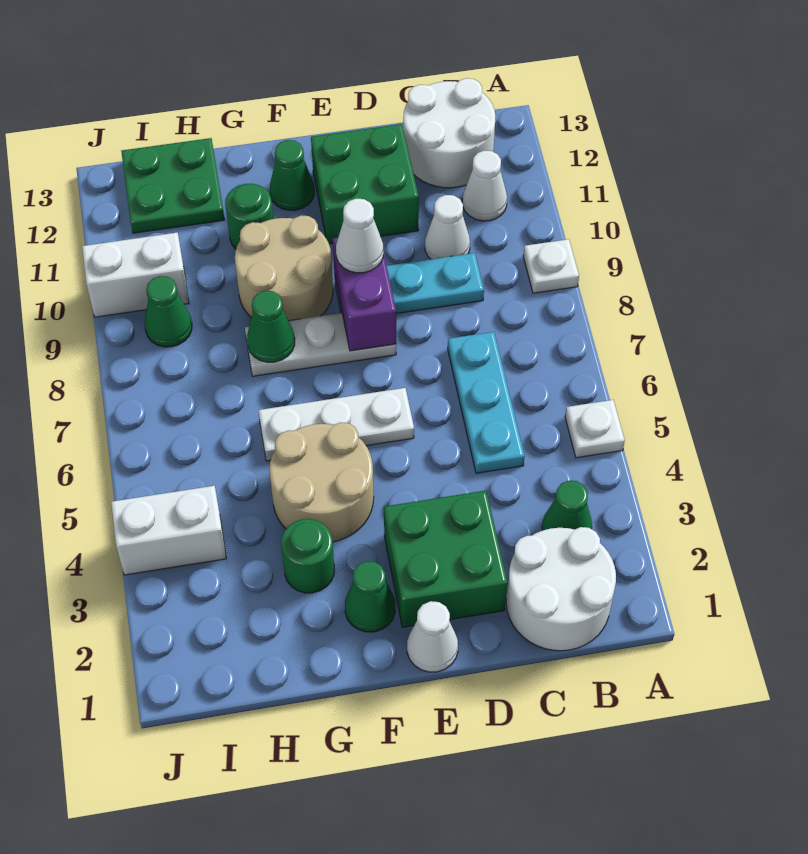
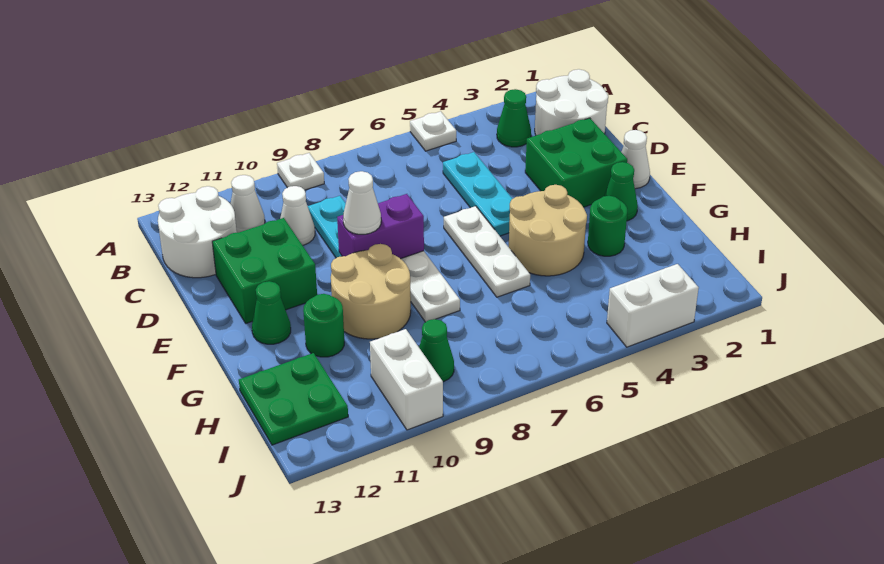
cyan plate C5:C7 level 1 -> cyan plate C5:E5 level 1
green cone G8 level 2 -> none
white brick I4:J4 level 1 -> white brick J3:J4 level 1

